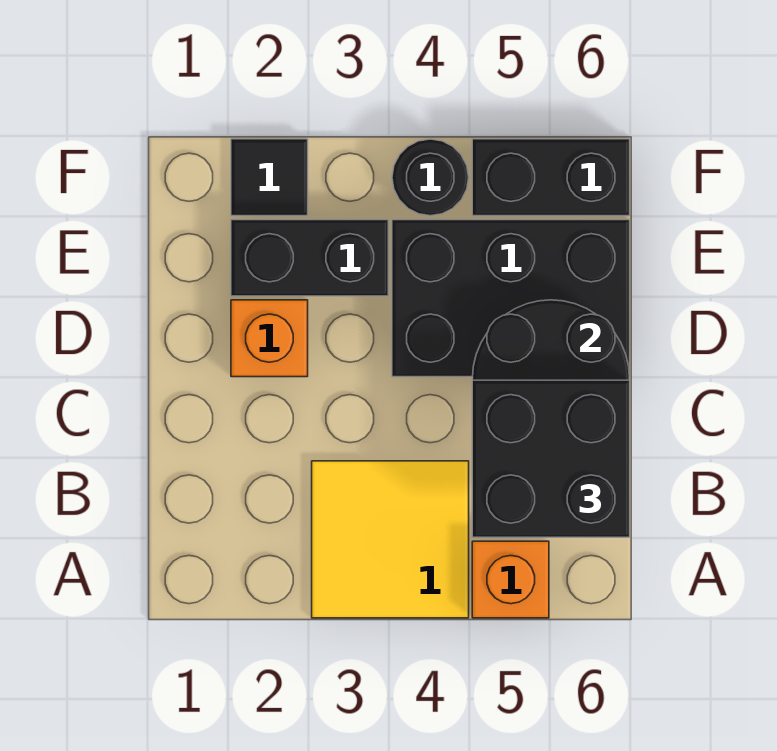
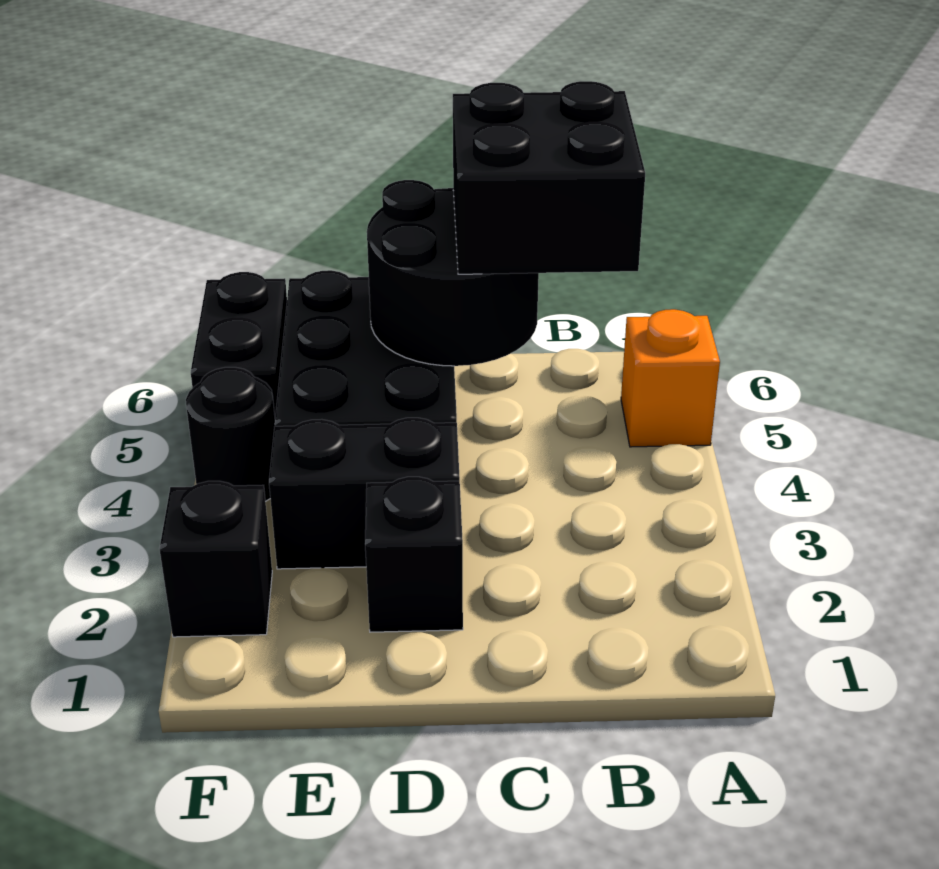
yellow tile A3:B4 level 1 -> none
orange brick D2 level 1 -> black brick D2 level 1
black brick E2:E3 level 1 -> black brick D3:E3 level 1
black tile F2 level 1 -> black brick F2 level 1

